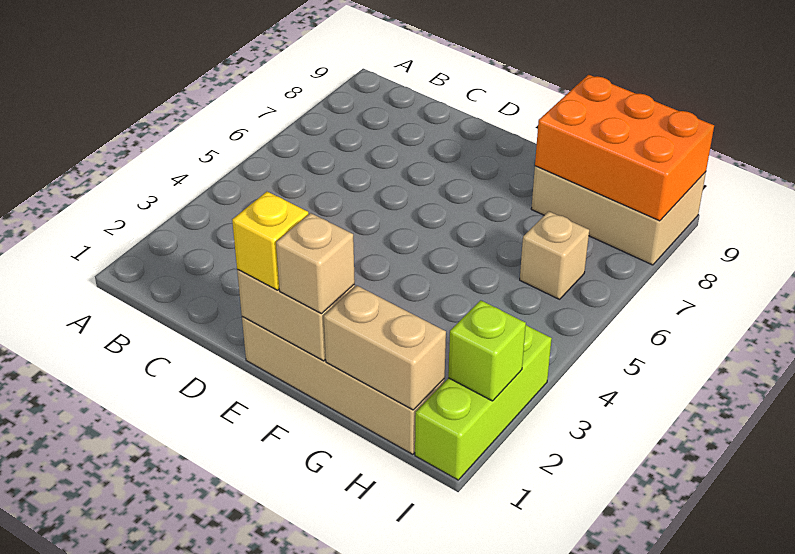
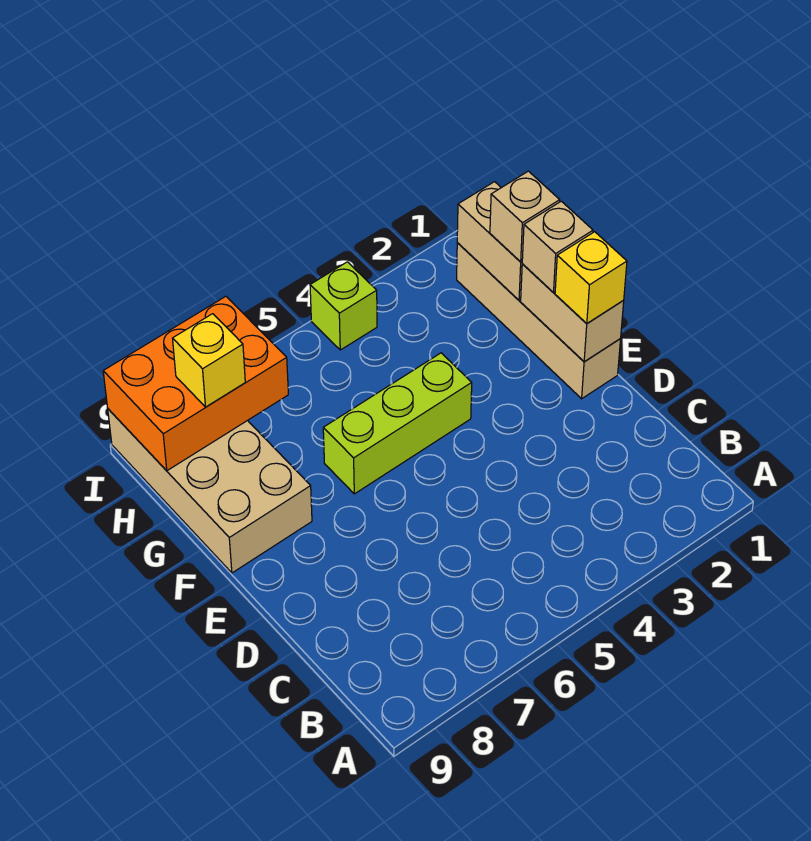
tan brick G8:I9 level 1 -> tan brick F8:I9 level 1
orange brick G8:I9 level 2 -> orange brick H7:I9 level 2
tan brick H6 level 1 -> tan brick G1 level 3
none -> yellow brick H8 level 3
lime brick I1:I3 level 1 -> lime brick F4:F6 level 1
lime brick I2 level 2 -> lime brick I4 level 1

